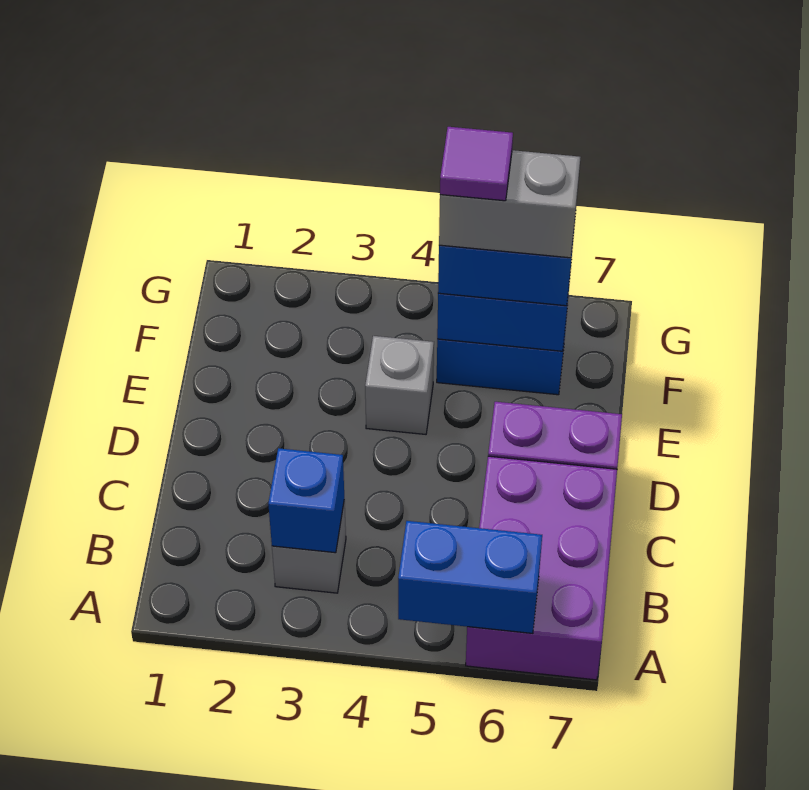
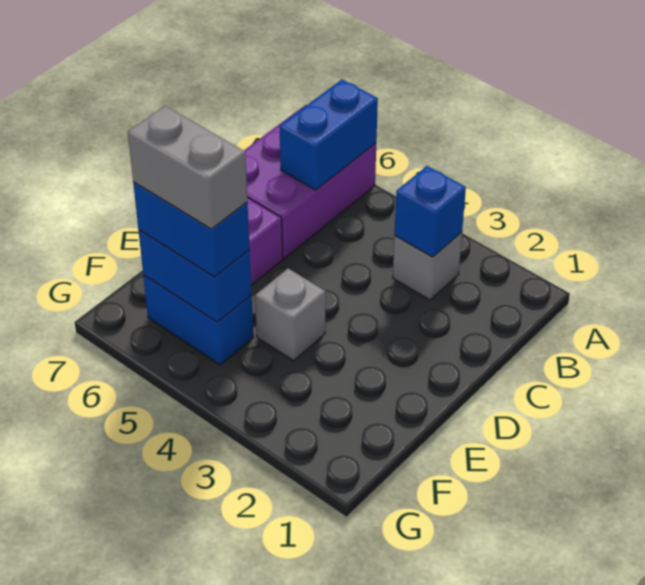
blue brick A5:A6 level 2 -> blue brick A6:B6 level 2
purple tile F5 level 5 -> none

